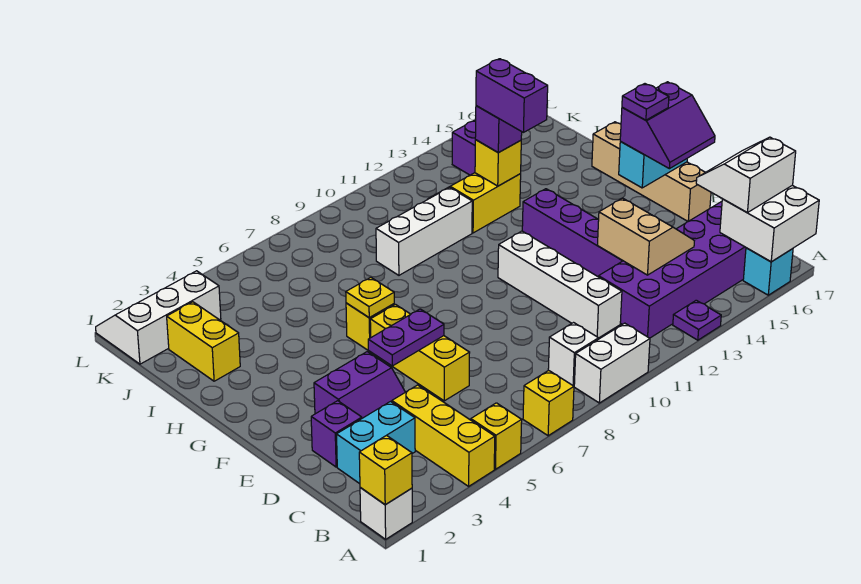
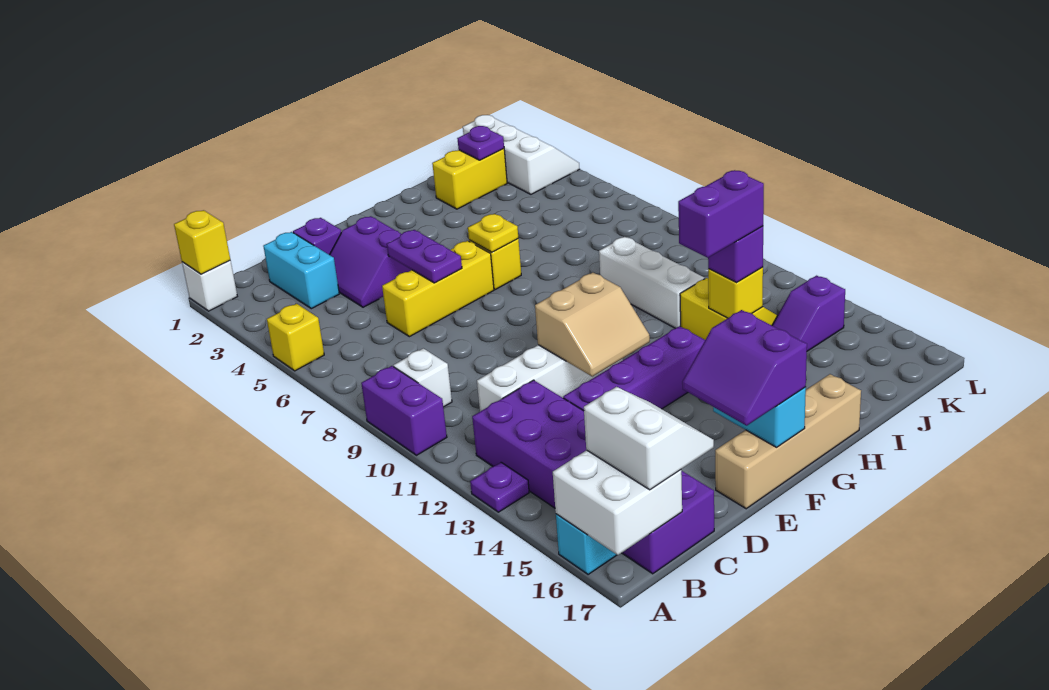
yellow brick A4:C4 level 1 -> none
yellow brick A7 level 1 -> none
white brick A9:A10 level 1 -> purple brick A9:A10 level 1
tan slope C13:D14 level 2 top 13 -> tan slope E11:F12 level 2 top 11
purple plate F16 level 4 -> purple plate J2 level 2

